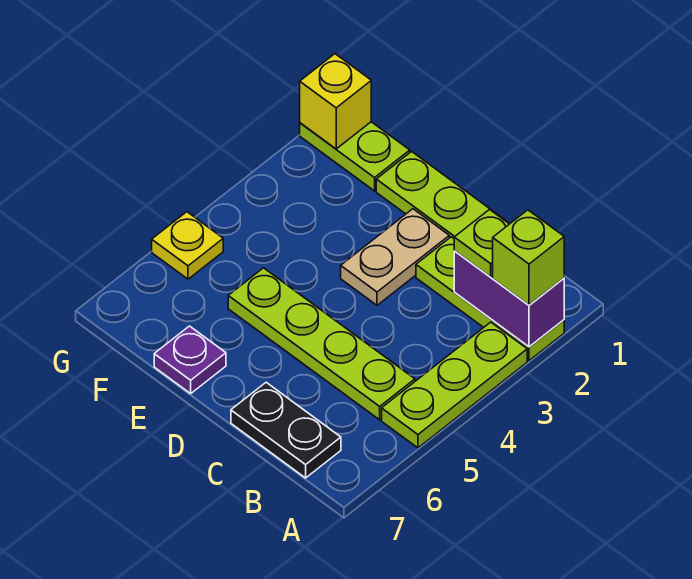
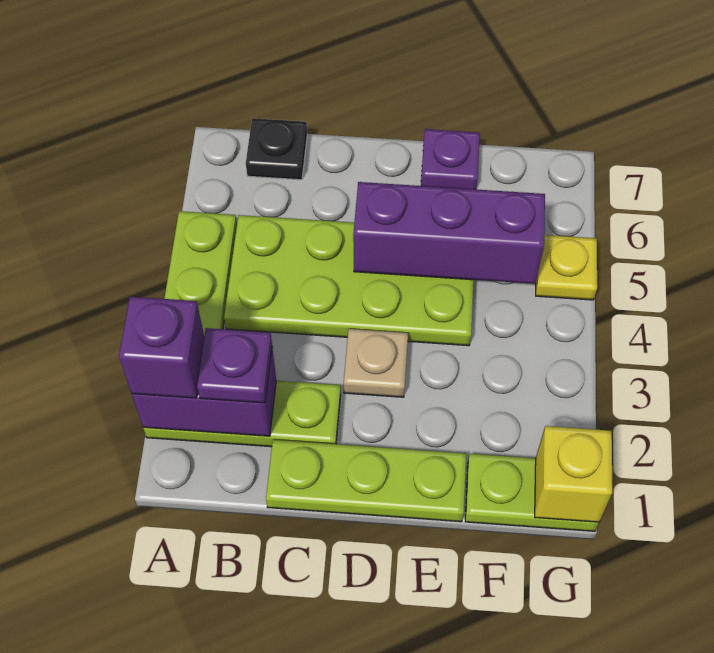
lime brick A2 level 3 -> purple brick A2 level 3
lime plate B2 level 3 -> purple plate B2 level 3
lime plate B5:E5 level 1 -> lime plate B4:E5 level 1
black plate B7:C7 level 1 -> black plate B7 level 1
tan plate D2:D3 level 1 -> tan plate D3 level 1
none -> purple brick D5:F5 level 2

